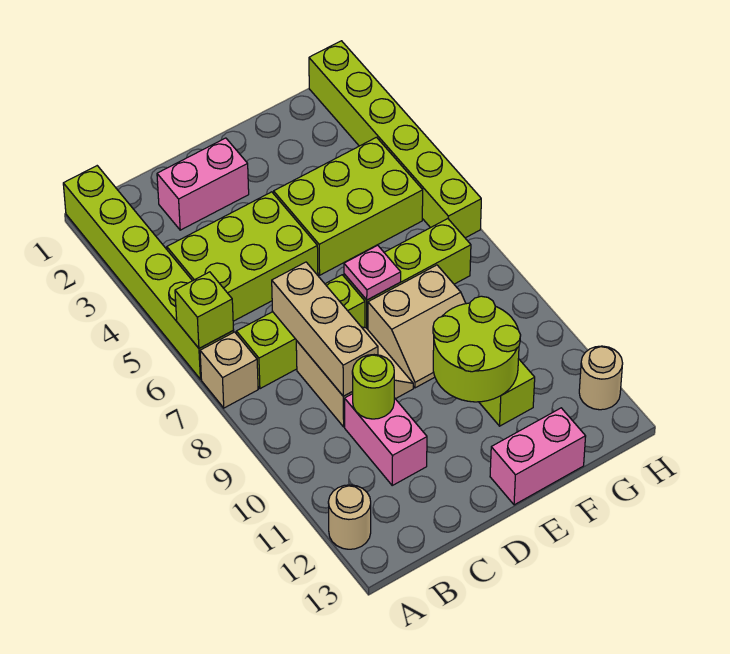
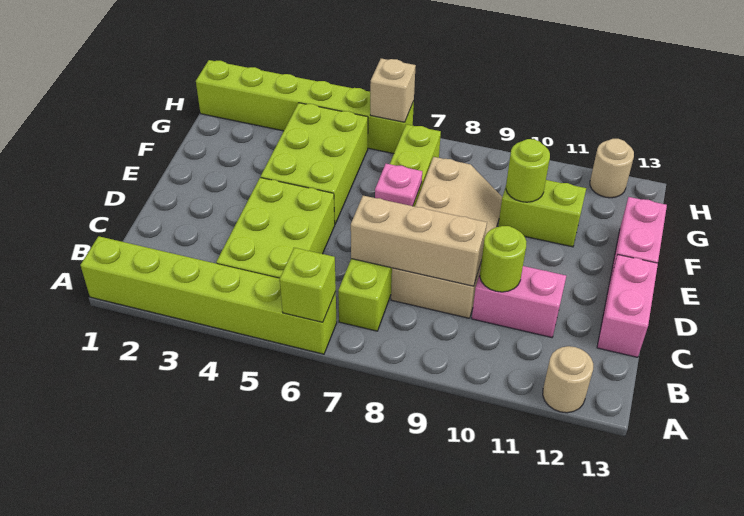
tan brick A7 level 1 -> tan brick H6 level 2
pink brick C2:D2 level 1 -> pink brick C13:D13 level 1
lime round brick E10:F11 level 2 -> lime round brick F10 level 2

